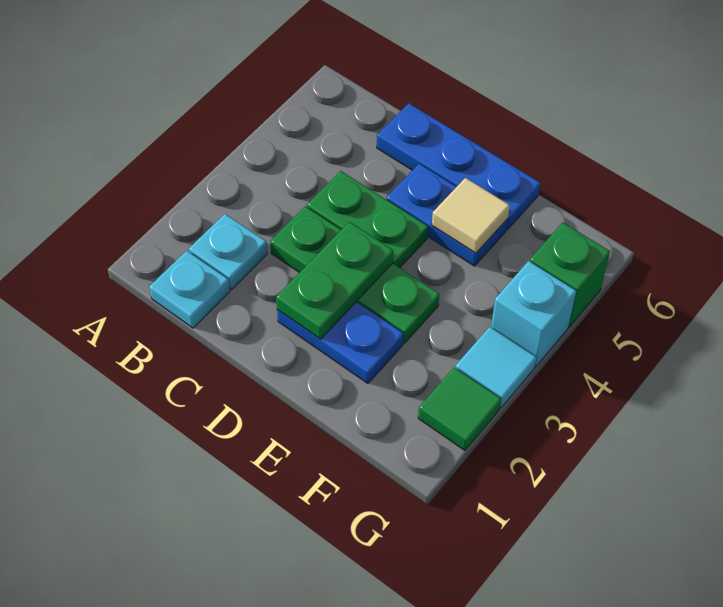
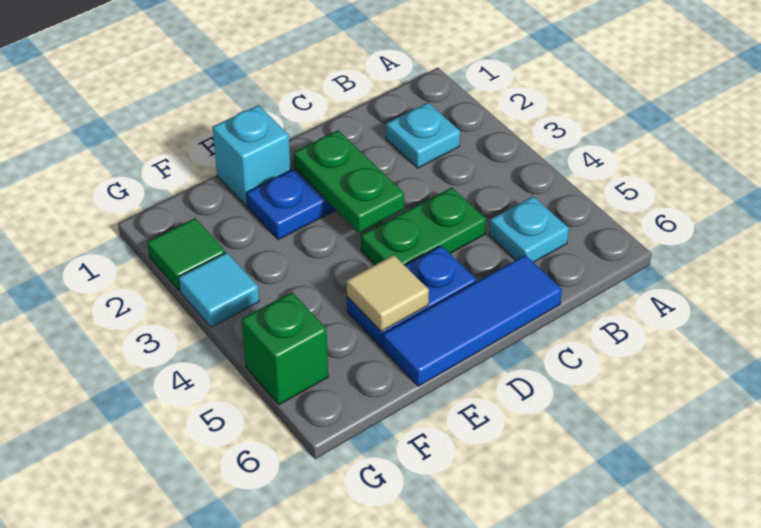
cyan plate B1 level 1 -> cyan plate B5 level 1
green plate C3:E3 level 1 -> none
blue plate C6:E6 level 1 -> blue tile C6:E6 level 1
cyan brick G4 level 1 -> cyan brick E1 level 1

